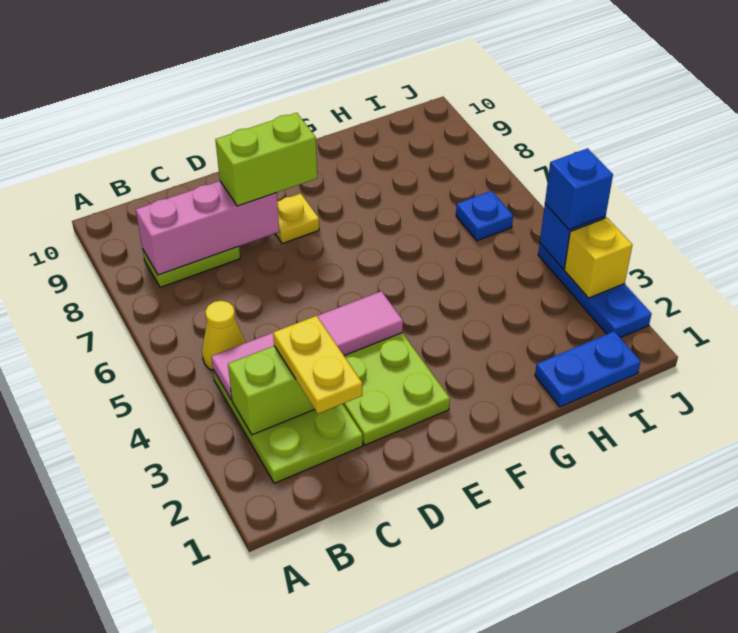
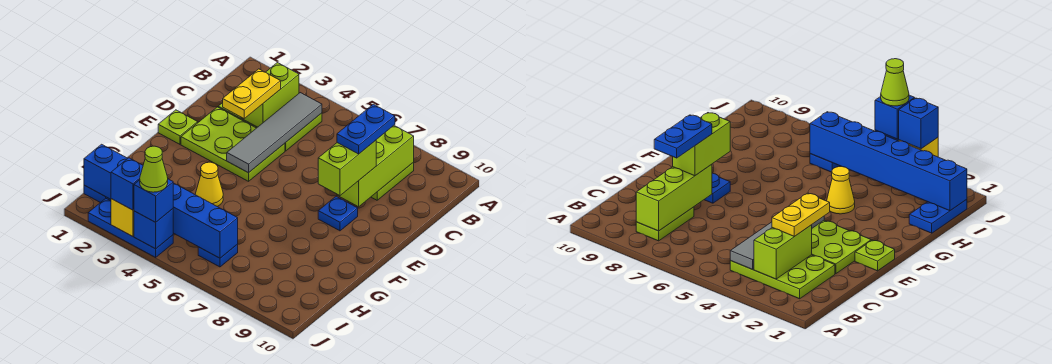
pink tile B4:E4 level 2 -> grey tile B4:E4 level 2
yellow cone B5 level 1 -> yellow cone G4 level 1
pink brick B8:D8 level 2 -> lime brick B8:D8 level 2
yellow plate C2:C3 level 3 -> yellow plate C3:D3 level 3
none -> blue plate C8:D8 level 4
none -> lime plate E1 level 1
yellow plate E8 level 1 -> blue plate E8 level 1
none -> blue brick I1:I6 level 2
none -> blue brick J3 level 3
none -> lime cone J4 level 4

